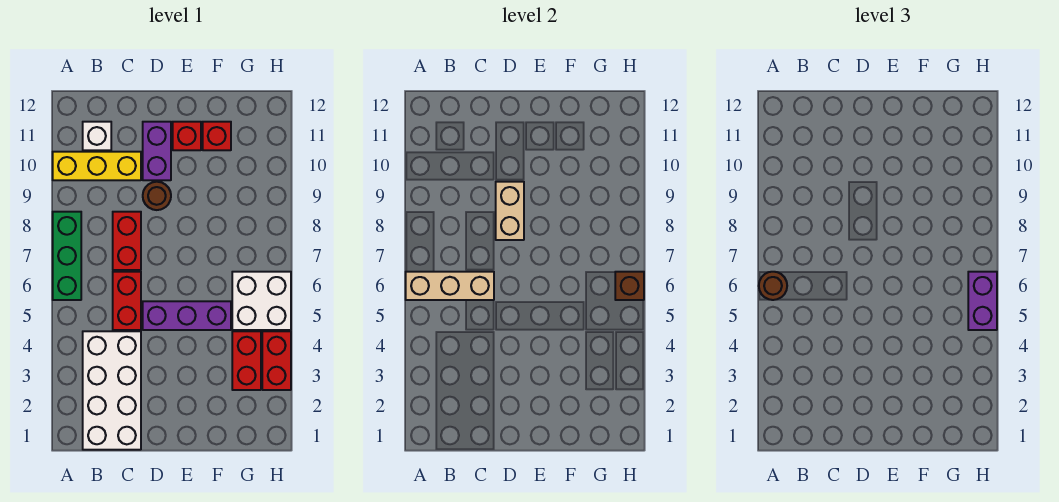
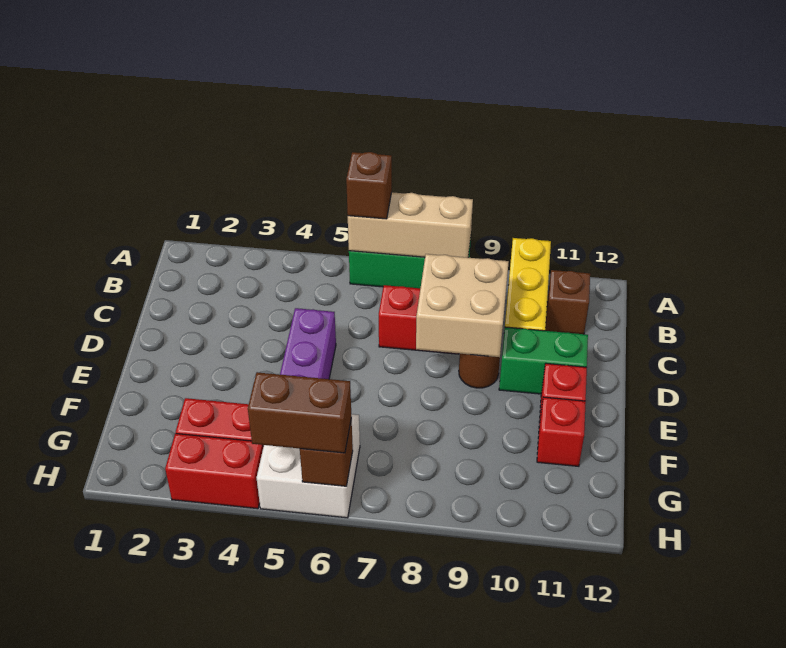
tan brick A6:C6 level 2 -> tan brick A6:A8 level 2
brown round brick A6 level 3 -> brown brick A6 level 3
white brick B1:C4 level 1 -> none
white brick B11 level 1 -> brown brick B11 level 1
red brick C5:C6 level 1 -> none
tan brick D8:D9 level 2 -> tan brick C8:D9 level 2
purple brick D10:D11 level 1 -> green brick D10:D11 level 1
purple brick H5:H6 level 3 -> brown brick H5:H6 level 3

